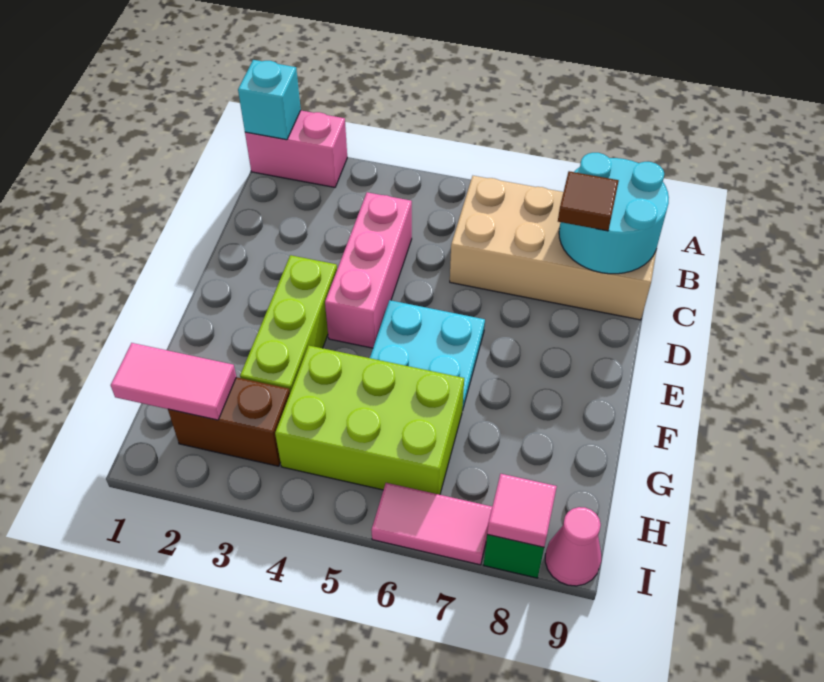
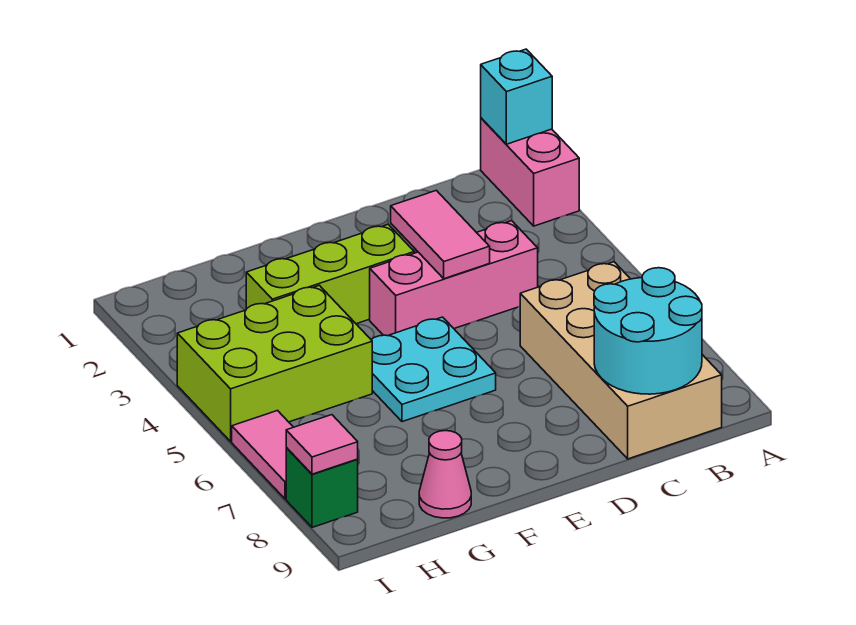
brown tile C8 level 3 -> none
lime brick G4:H6 level 1 -> lime brick G4:I5 level 1
pink tile H1:H2 level 2 -> pink tile D3:D4 level 2
brown brick H2:H3 level 1 -> none
pink cone I9 level 1 -> pink cone G9 level 1

